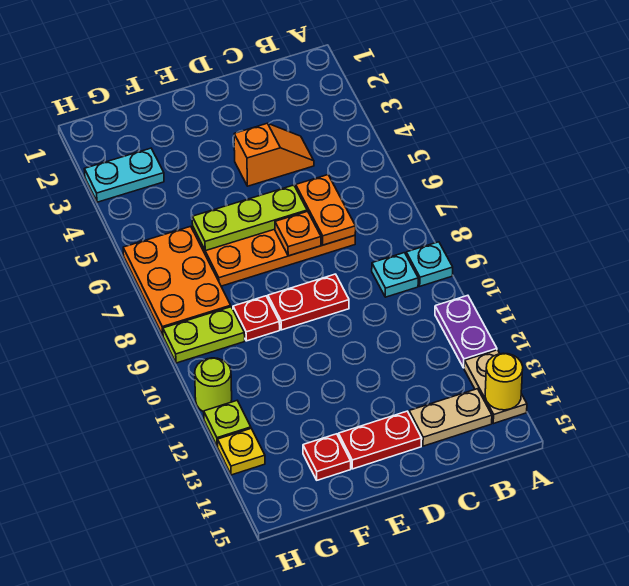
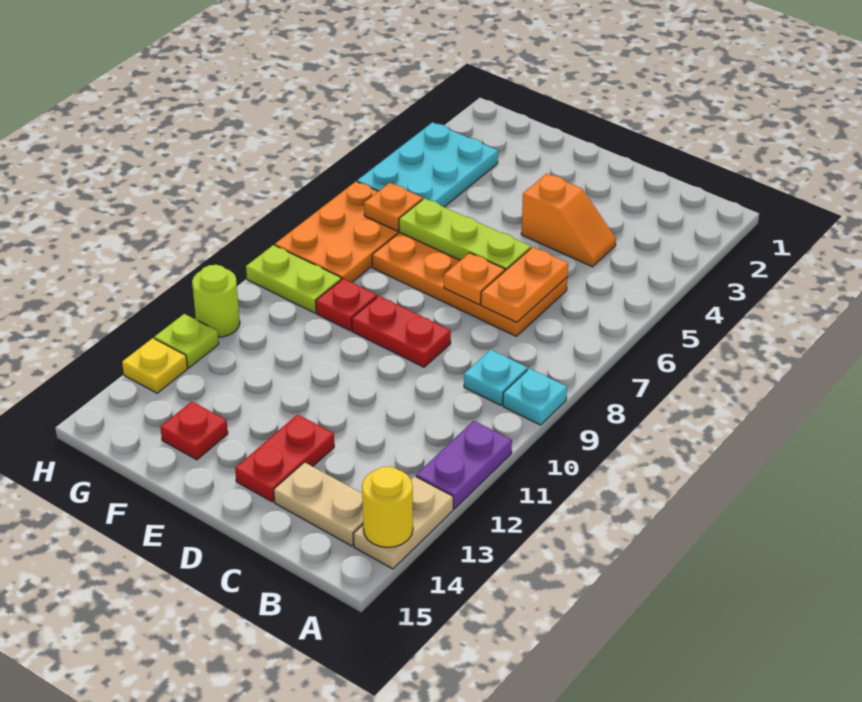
red plate D14:E14 level 1 -> red plate D13:D14 level 1
cyan plate G3:H3 level 1 -> cyan plate G3:H5 level 1
none -> orange plate G6 level 2

